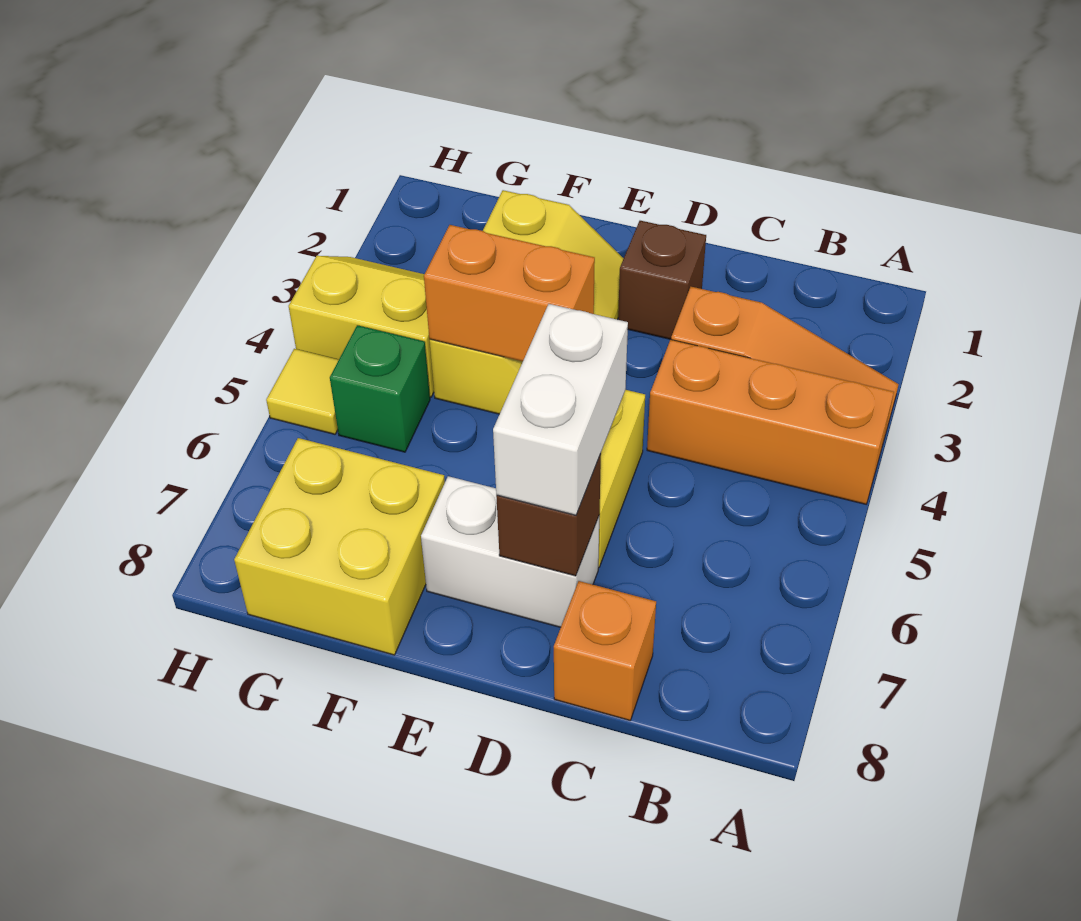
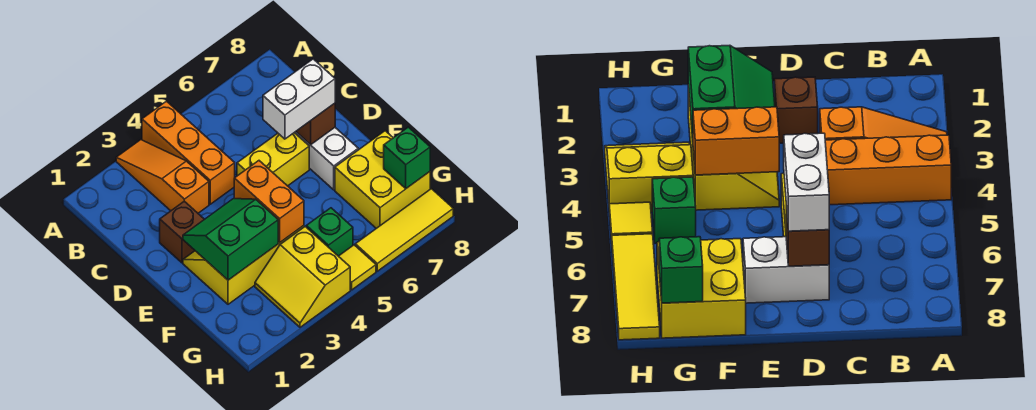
orange brick C8 level 1 -> none
none -> green slope E2:F3 level 2 top F
none -> green brick G8 level 2
none -> yellow tile H6:H8 level 1

